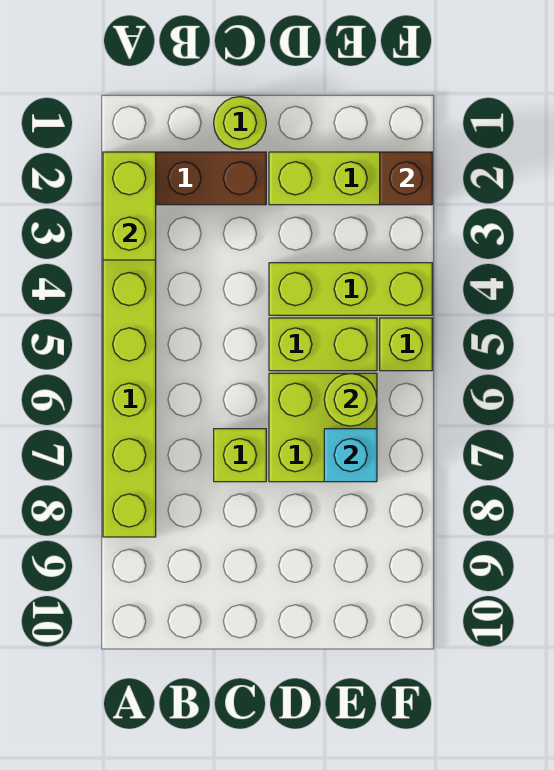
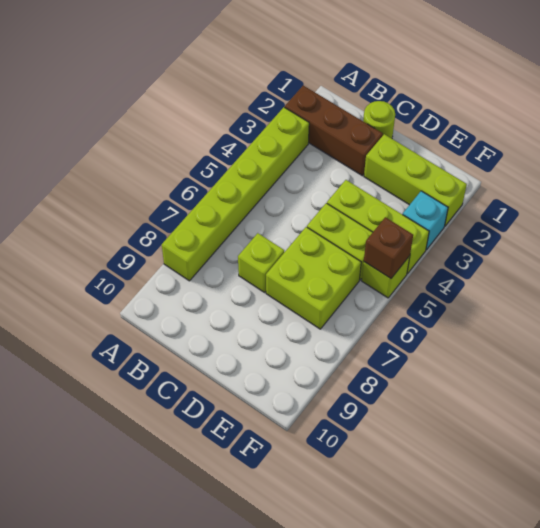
lime brick A2:A3 level 2 -> none
lime round brick E6 level 2 -> none
cyan brick E7 level 2 -> cyan brick F3 level 1
brown brick F2 level 2 -> brown brick F5 level 2

